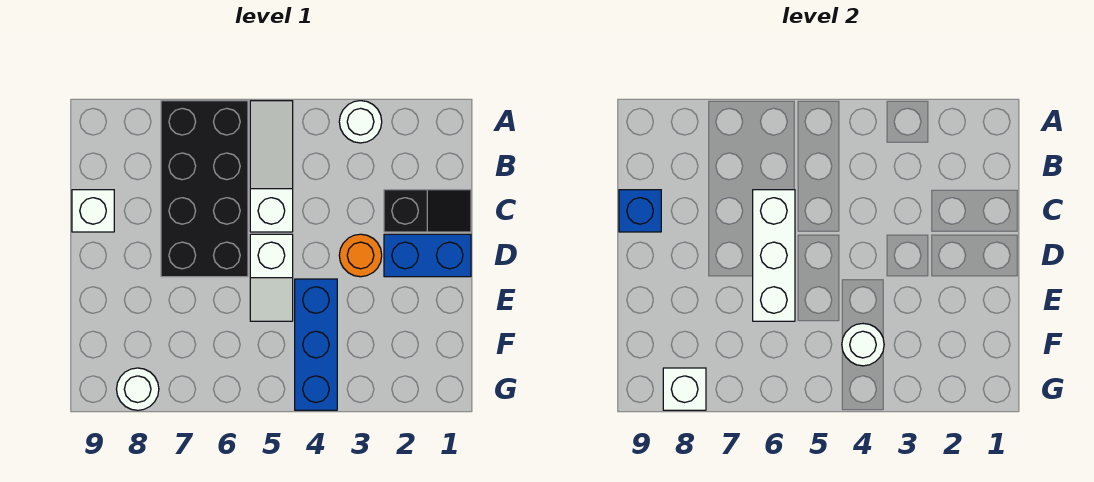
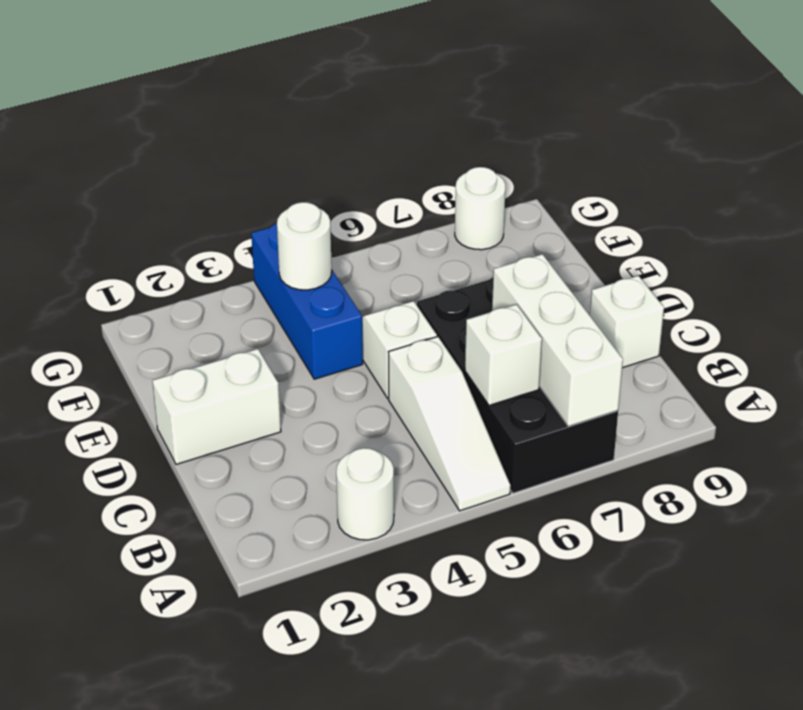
black slope C1:C2 level 1 top 2 -> none
white brick C6:E6 level 2 -> white brick A7:C7 level 2
blue brick C9 level 2 -> none
blue brick D1:D2 level 1 -> white brick D1:D2 level 1
orange round brick D3 level 1 -> none
white brick G8 level 2 -> white brick B6 level 2

